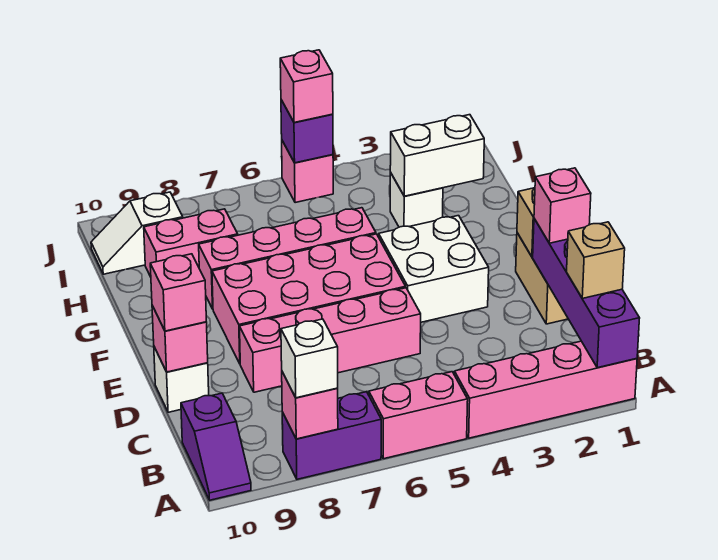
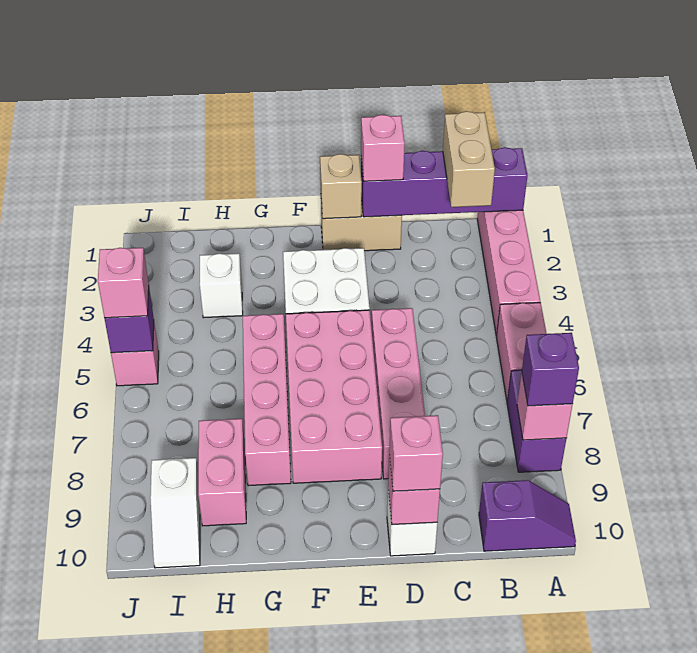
white brick A8 level 3 -> purple brick A8 level 3
tan brick B1 level 3 -> tan brick B1:B2 level 3
white brick H2:H3 level 2 -> none

